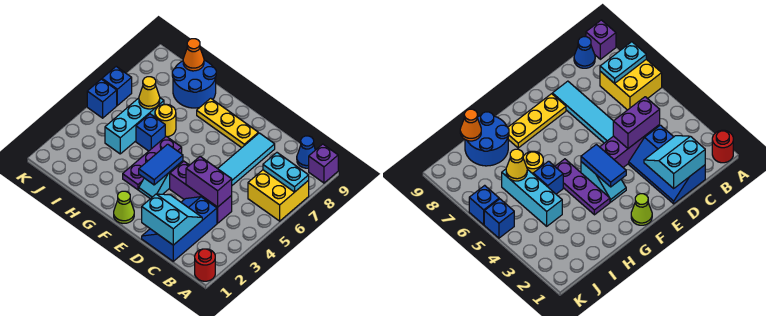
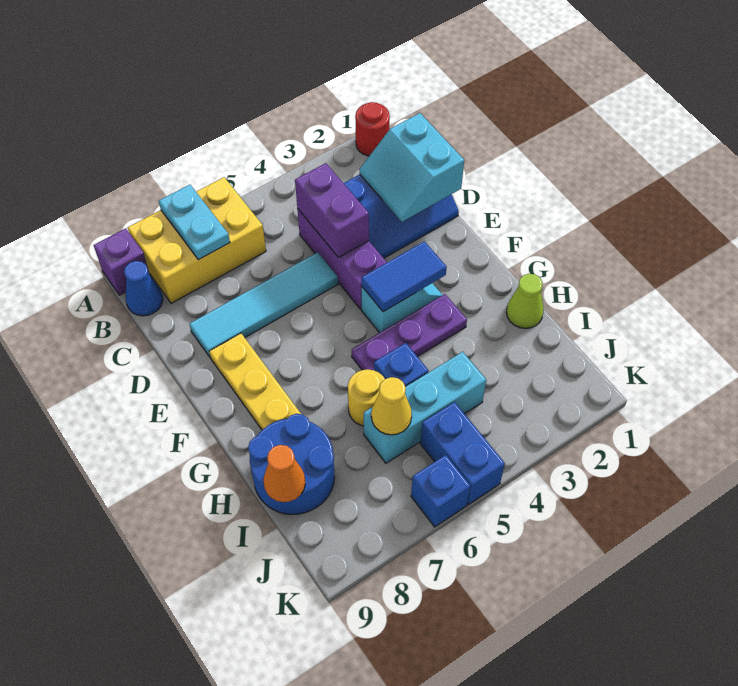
yellow brick A6:B7 level 1 -> yellow brick A6:B8 level 1
lime cone F1 level 1 -> lime cone H1 level 1
blue brick K5 level 1 -> blue brick J5:K5 level 1

